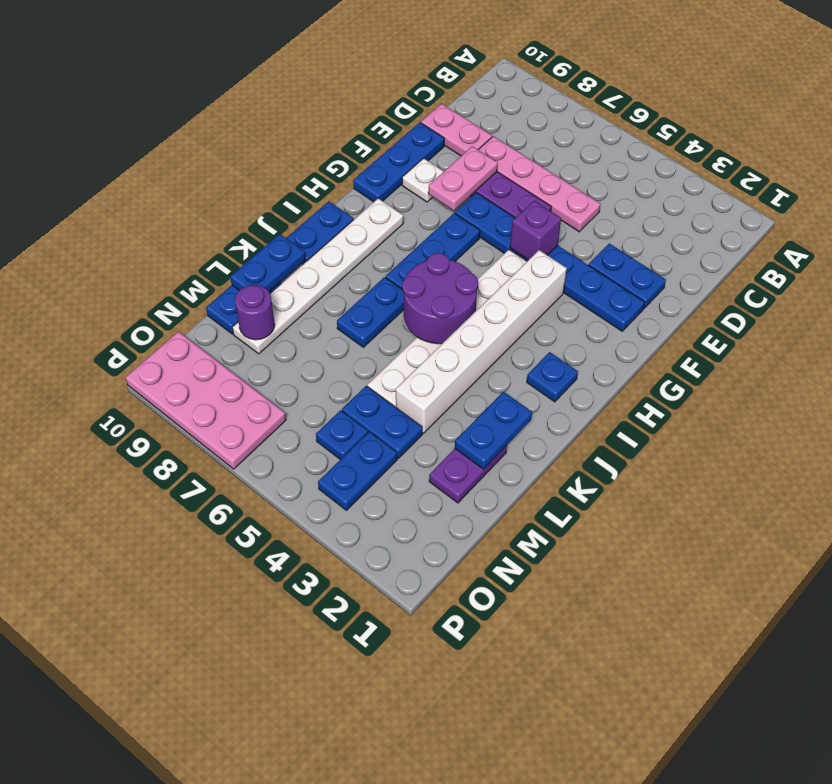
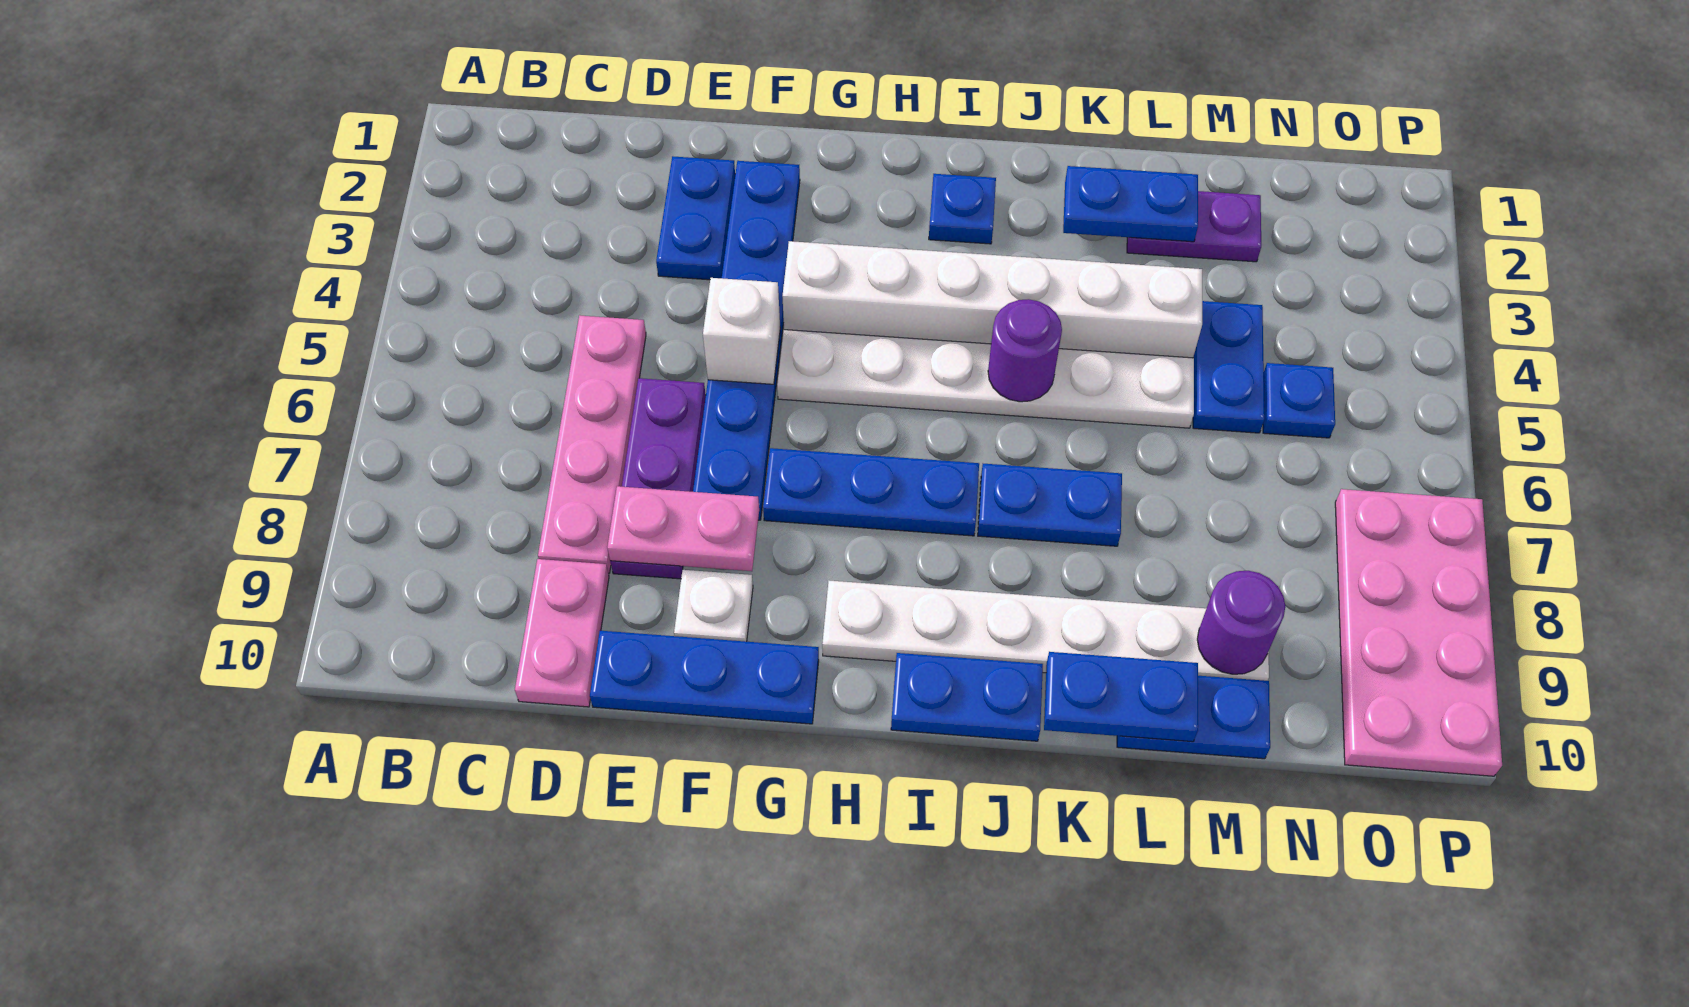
purple brick F5 level 2 -> white brick F5 level 2
purple round brick I5:J6 level 2 -> purple round brick J5 level 2
blue plate N4:O4 level 1 -> none

